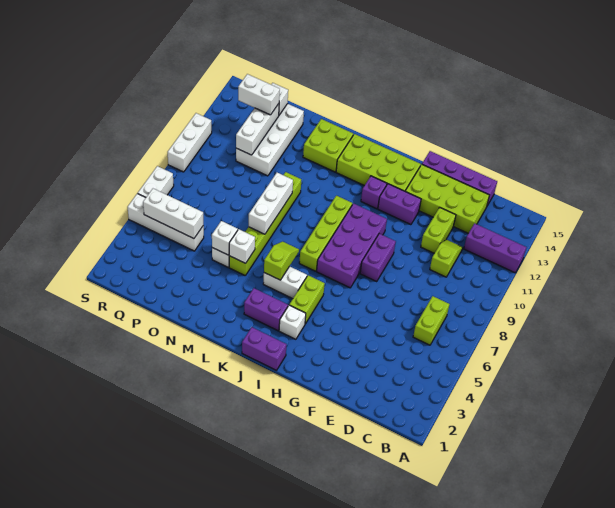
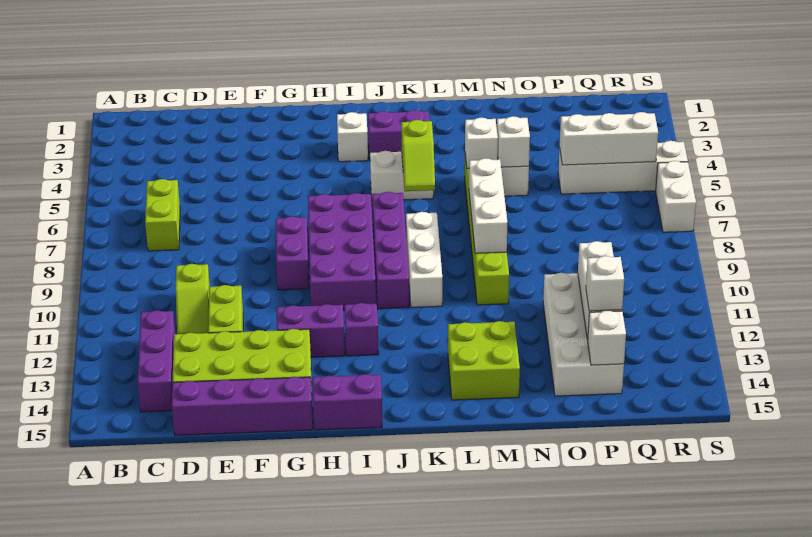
purple brick A12:C12 level 1 -> purple brick C12:C14 level 1
lime brick H13:K14 level 1 -> none
purple brick I1:J1 level 1 -> purple brick H15:I15 level 1
lime brick I4:I5 level 1 -> none
lime brick J7:J10 level 1 -> purple brick J7:J10 level 1
white brick P13:Q13 level 3 -> white brick P13 level 3
white brick S9:S11 level 1 -> white brick K8:K10 level 1

